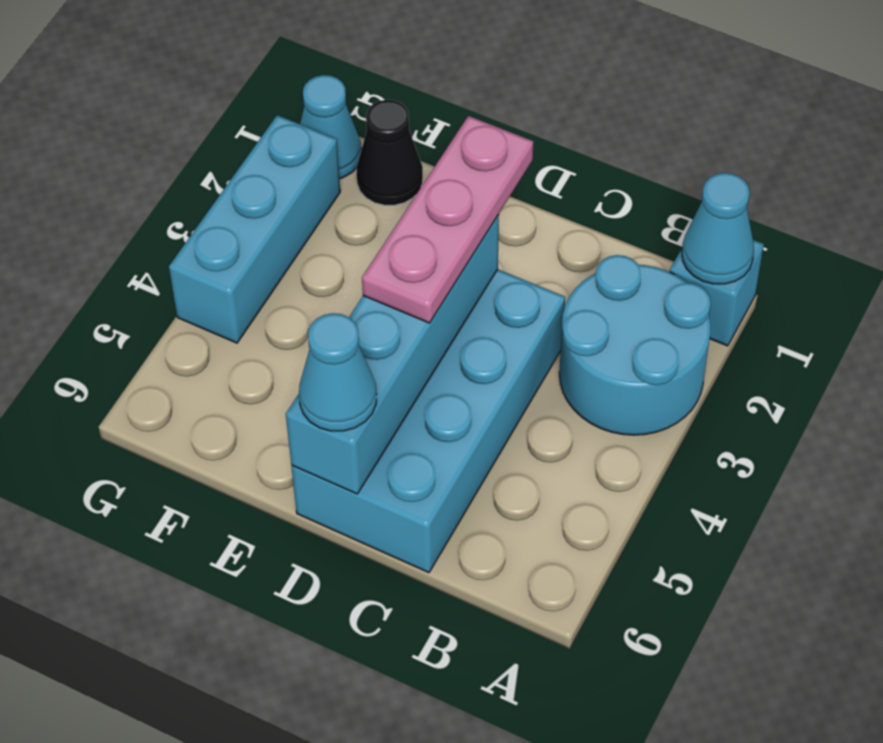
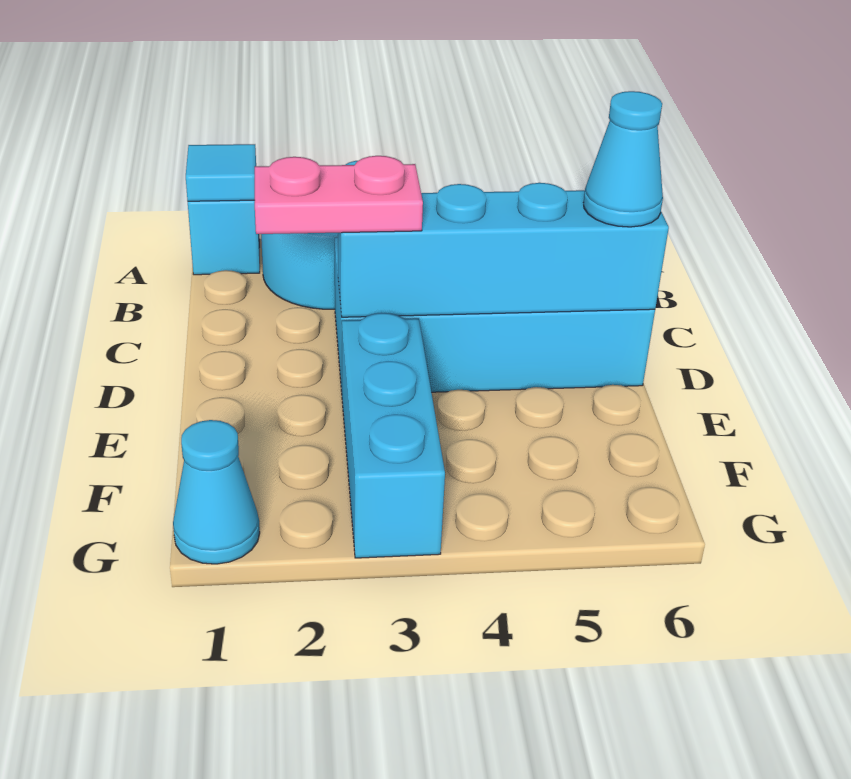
cyan cone A1 level 2 -> cyan tile A1 level 2
pink plate D2:D4 level 3 -> pink plate D2:D3 level 3
black cone F1 level 1 -> none
cyan brick G2:G4 level 1 -> cyan brick E3:G3 level 1

